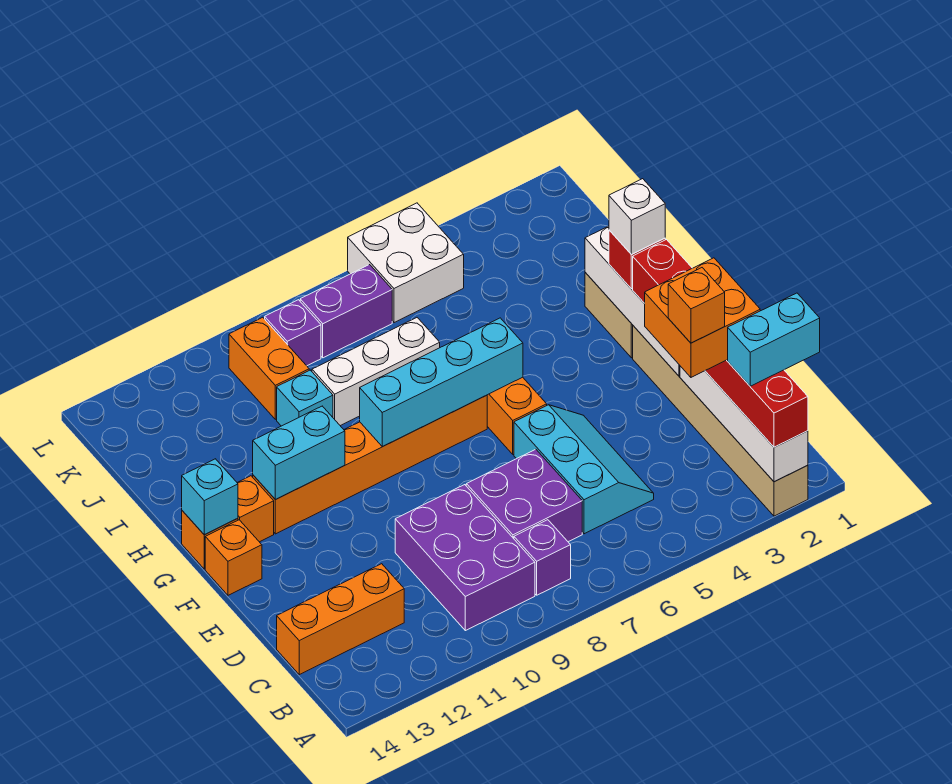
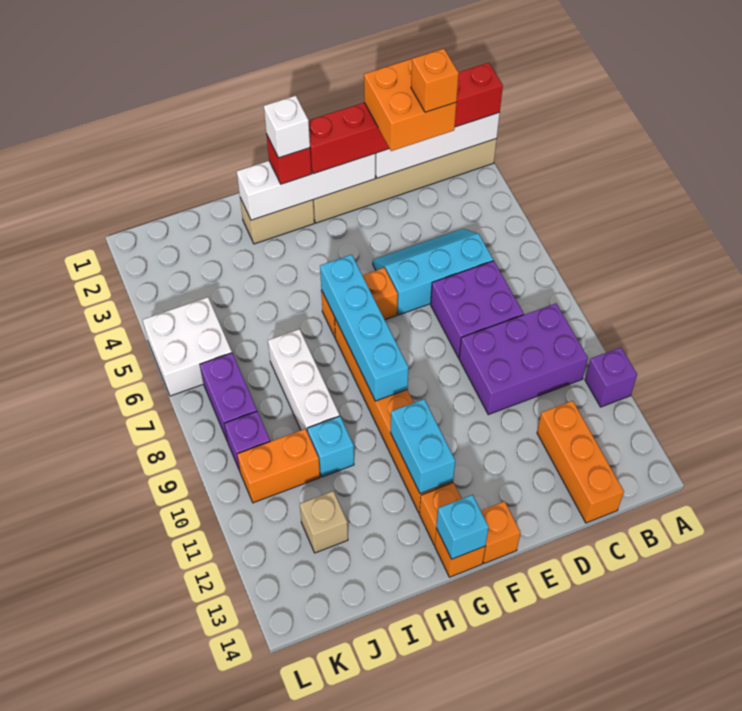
cyan brick B1:B2 level 4 -> none
purple brick B8 level 1 -> purple brick A11 level 1
none -> tan brick J12 level 1

